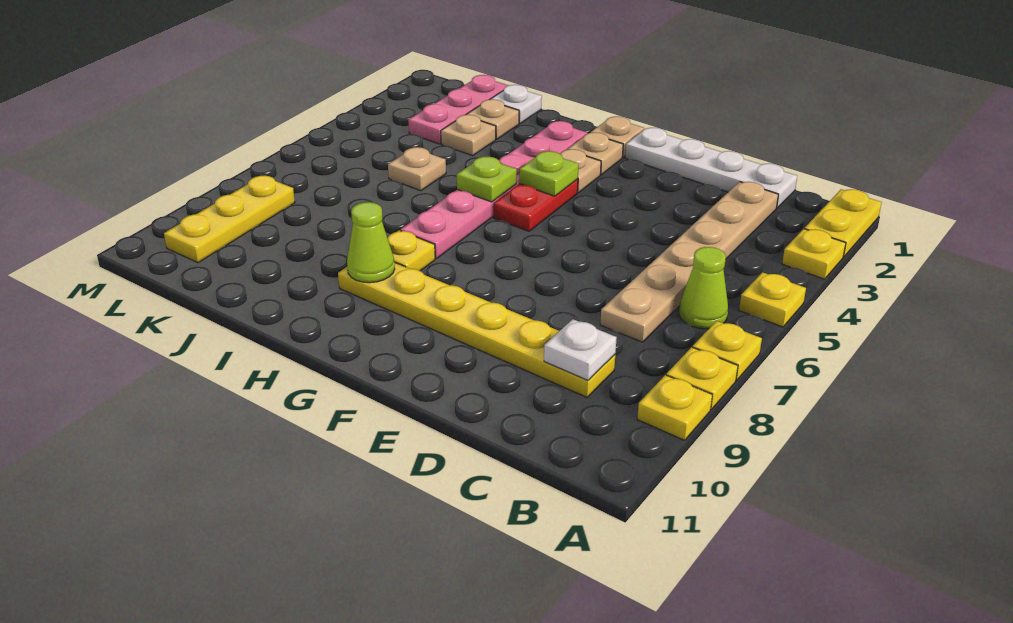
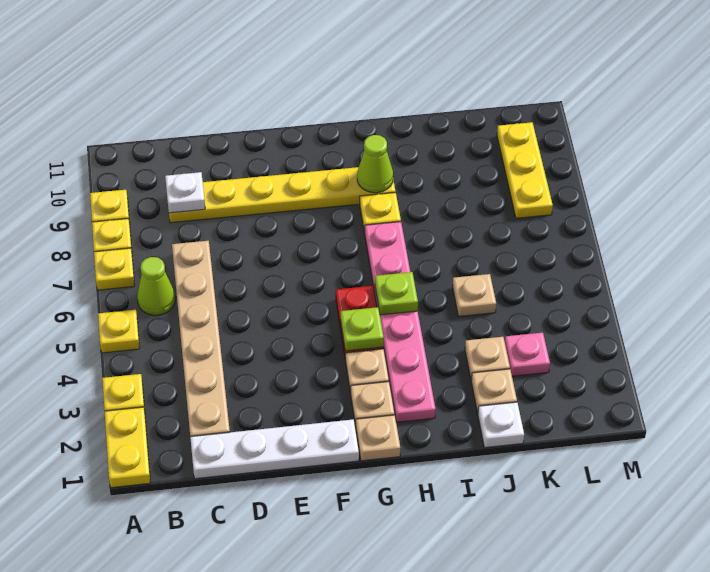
pink plate K1:K3 level 1 -> pink plate K3 level 1

